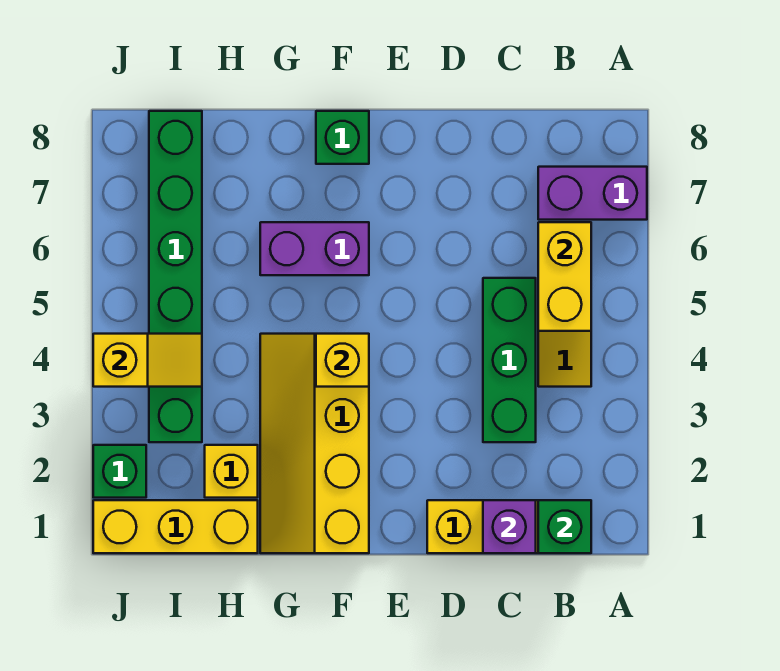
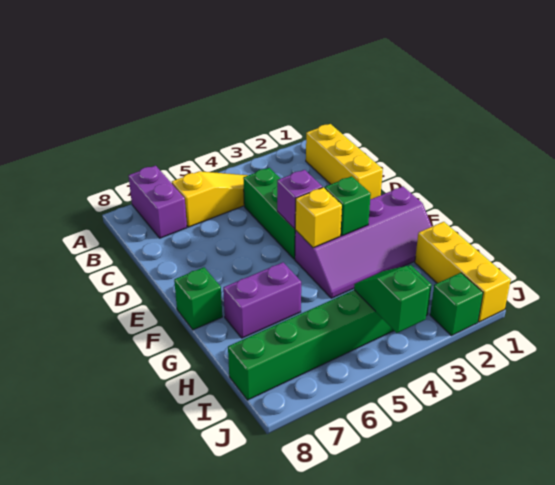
green brick B1 level 2 -> green brick F3 level 2
yellow brick B5:B6 level 2 -> none
purple brick C1 level 2 -> purple brick E4 level 2
green brick C3:C5 level 1 -> green brick C4:E4 level 1
yellow slope F1:G4 level 1 top F -> purple slope F1:G4 level 1 top F
purple brick F6:G6 level 1 -> purple brick G6:G7 level 1
yellow brick H2 level 1 -> none
yellow slope I4:J4 level 2 top J -> green slope I4:J4 level 2 top J

